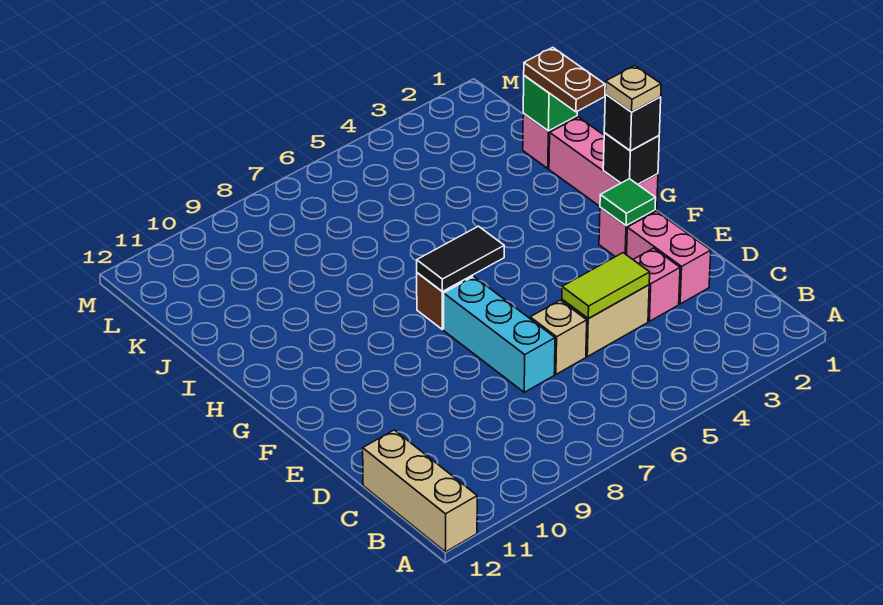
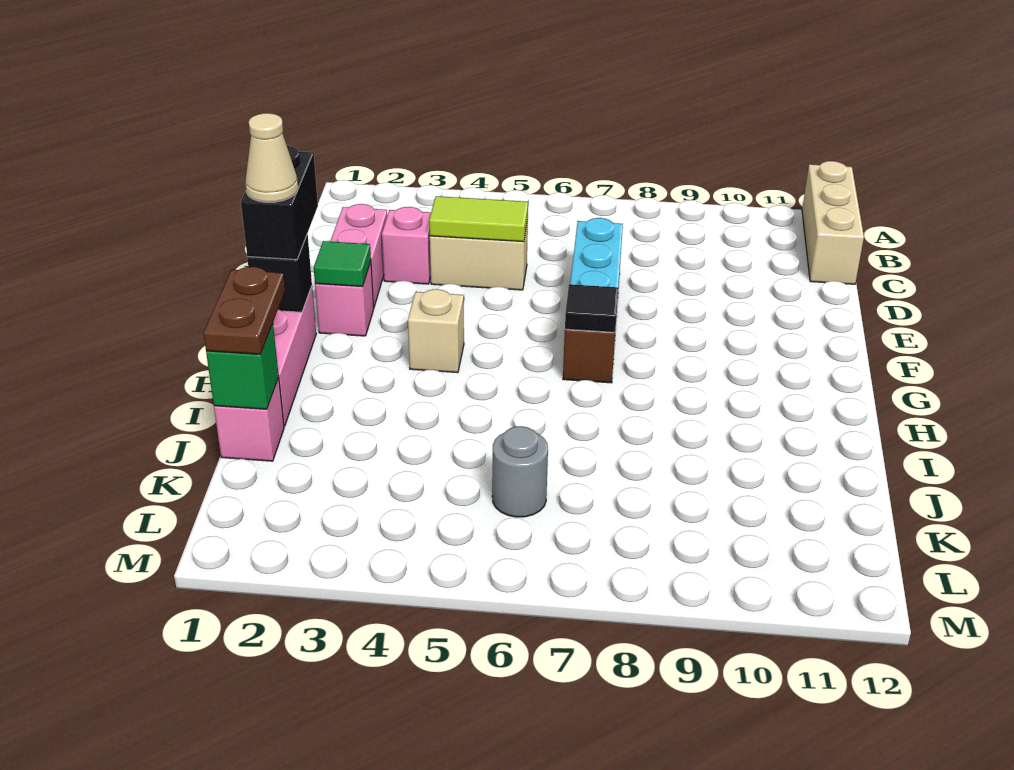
tan brick D6 level 1 -> tan brick G4 level 1
black brick G1 level 3 -> black brick F1:G1 level 3
tan plate G1 level 4 -> tan cone G1 level 4
black tile G6:G7 level 2 -> black tile G7 level 2
none -> grey round brick K6 level 1

